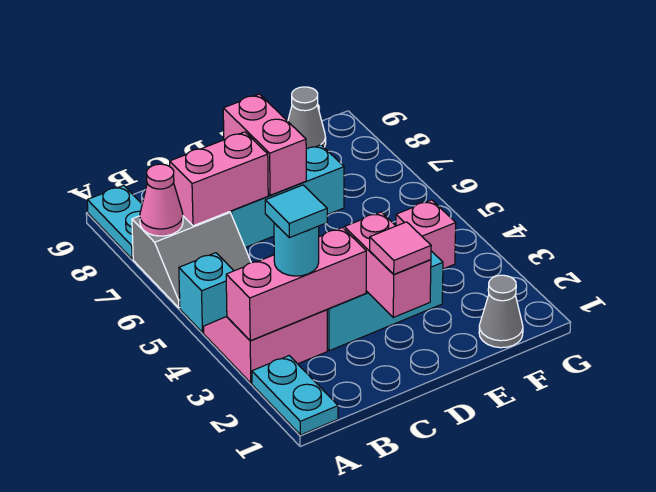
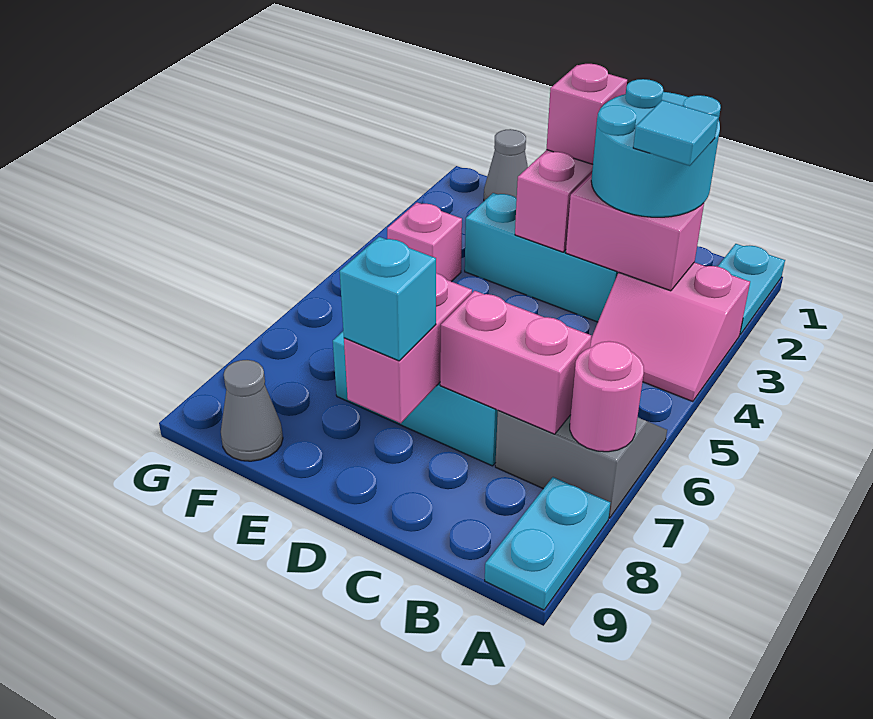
pink brick A3:C3 level 2 -> pink brick B3:C3 level 2
cyan brick A5 level 1 -> cyan brick D8 level 3
pink cone A7 level 2 -> pink round brick A7 level 2
cyan round brick B3 level 3 -> cyan round brick B2:C3 level 3
pink tile D2 level 3 -> pink brick D2 level 3

